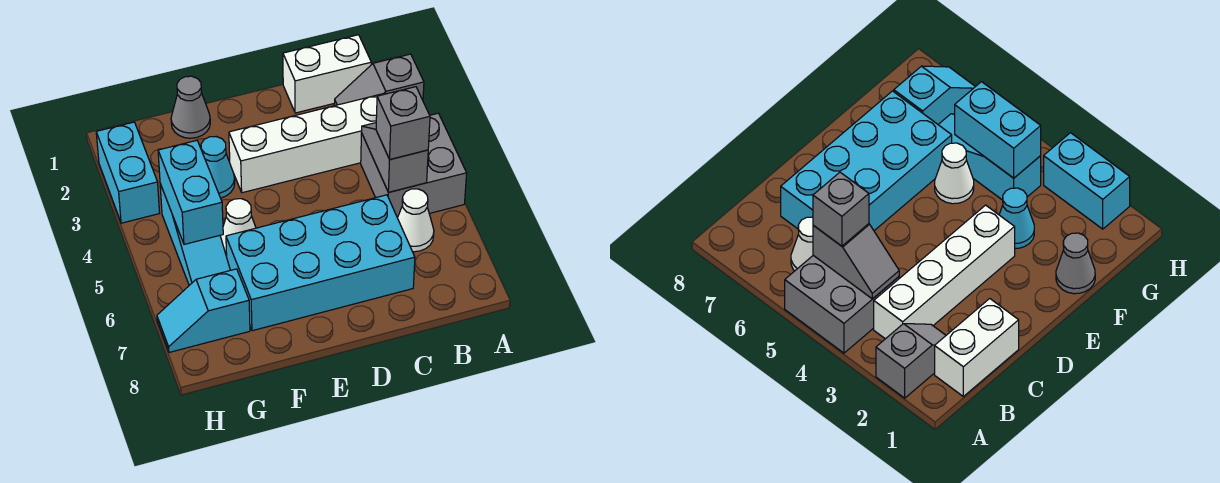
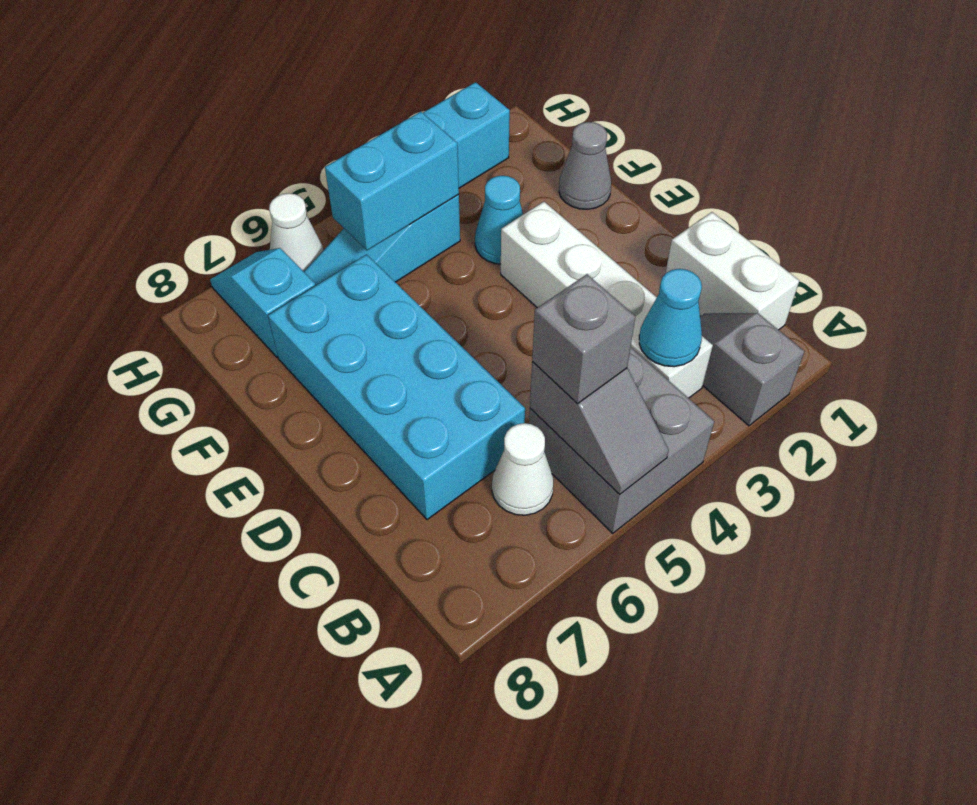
none -> cyan cone B3 level 2
grey slope B4:B5 level 2 top 5 -> grey slope A5:B5 level 2 top B
white cone F5 level 1 -> white cone H6 level 1

